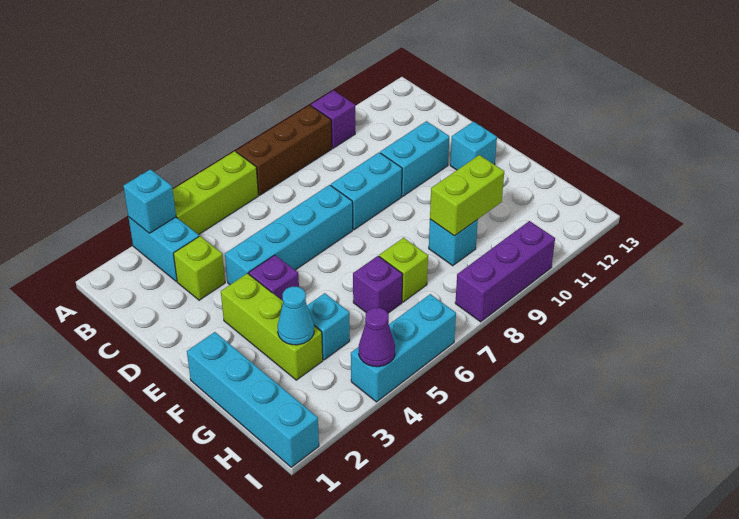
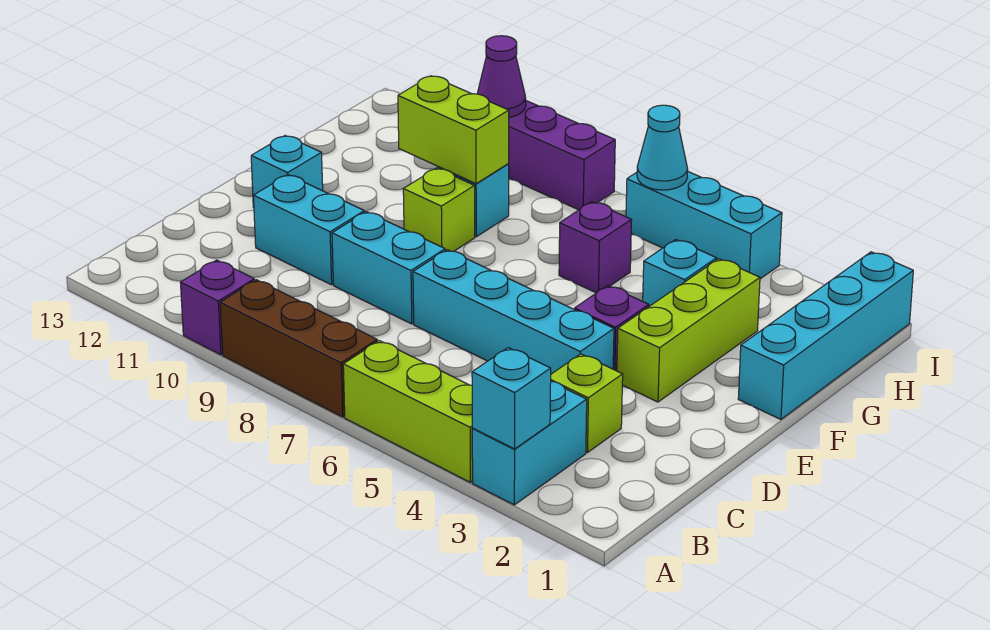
cyan cone G3 level 2 -> cyan cone I6 level 2
lime brick G7 level 1 -> lime brick F9 level 1
purple cone I4 level 2 -> purple cone I10 level 2

